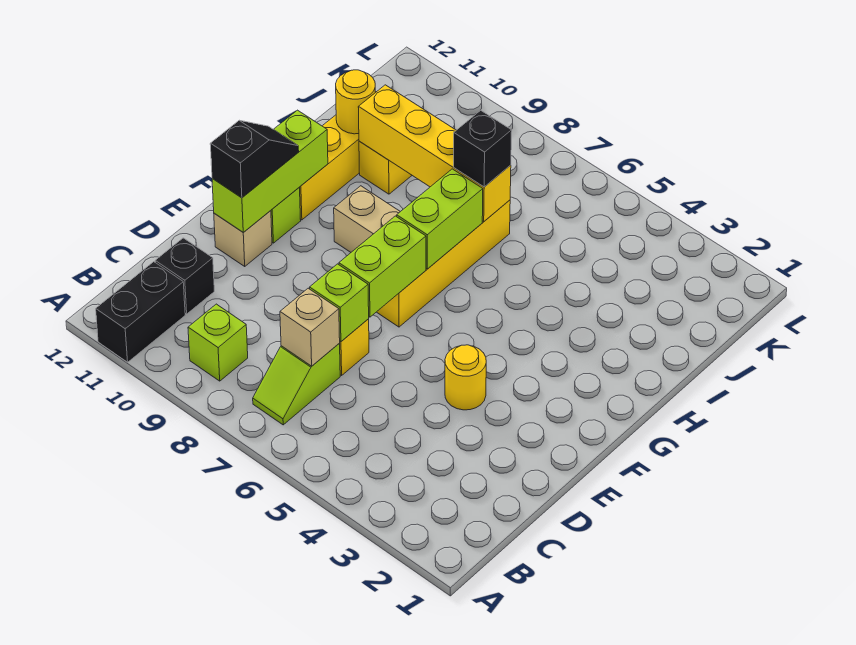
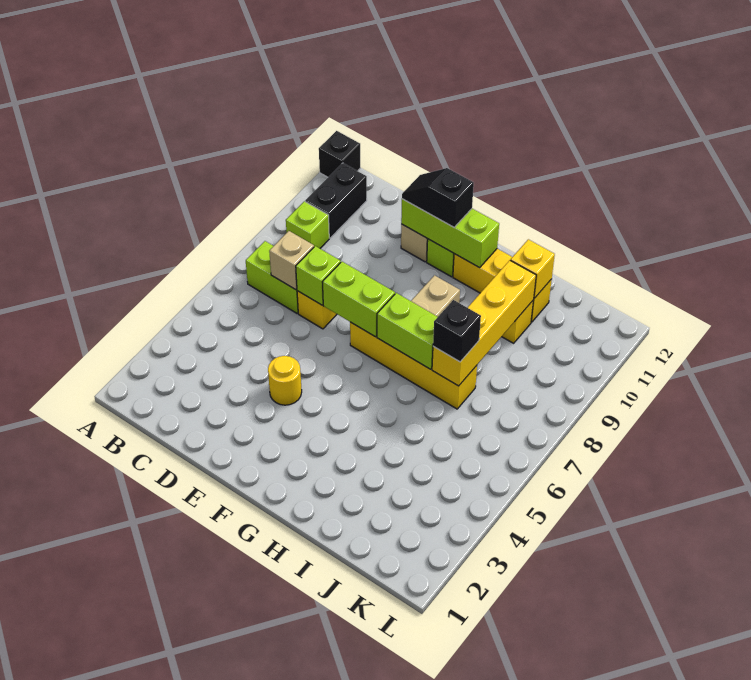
black brick A11:B11 level 1 -> black brick B10:B11 level 1
lime slope B7:C7 level 1 top C -> lime brick B7:C7 level 1
black brick C11 level 1 -> black brick A12 level 1
black slope E11:F11 level 3 top E -> black slope E11:F11 level 3 top F
yellow round brick I11 level 2 -> yellow brick I11 level 2

